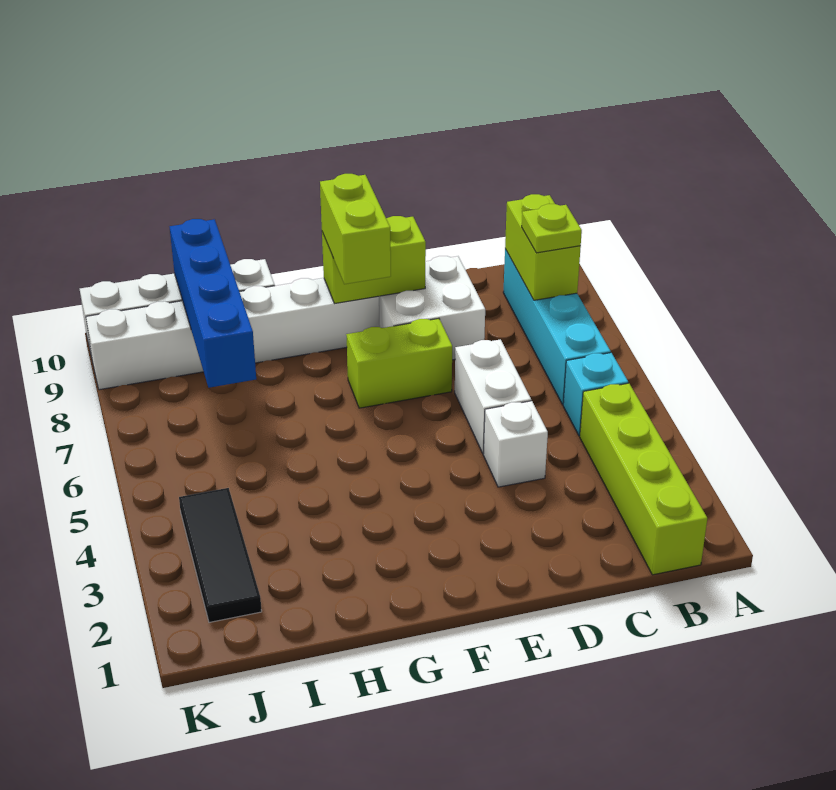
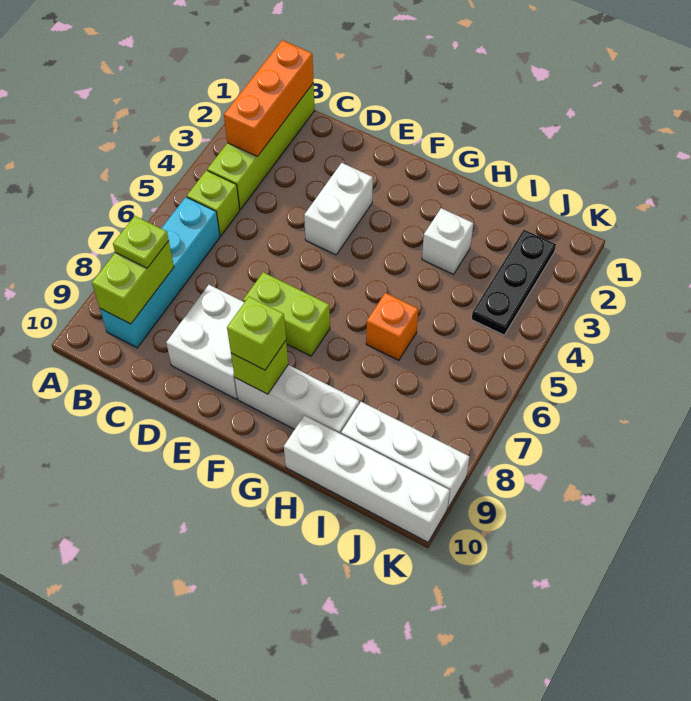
none -> orange brick B1:B3 level 2
cyan brick B5 level 1 -> lime brick B5 level 1
white brick D4 level 1 -> white brick H3 level 1
white brick D5:D6 level 1 -> white brick E3:E4 level 1
lime brick E9:F9 level 2 -> lime brick F9 level 2
lime brick F8:F9 level 3 -> lime brick F9 level 3
none -> orange brick H6 level 1
blue brick I7:I10 level 2 -> none
black tile J2:J4 level 1 -> black plate J2:J4 level 1

